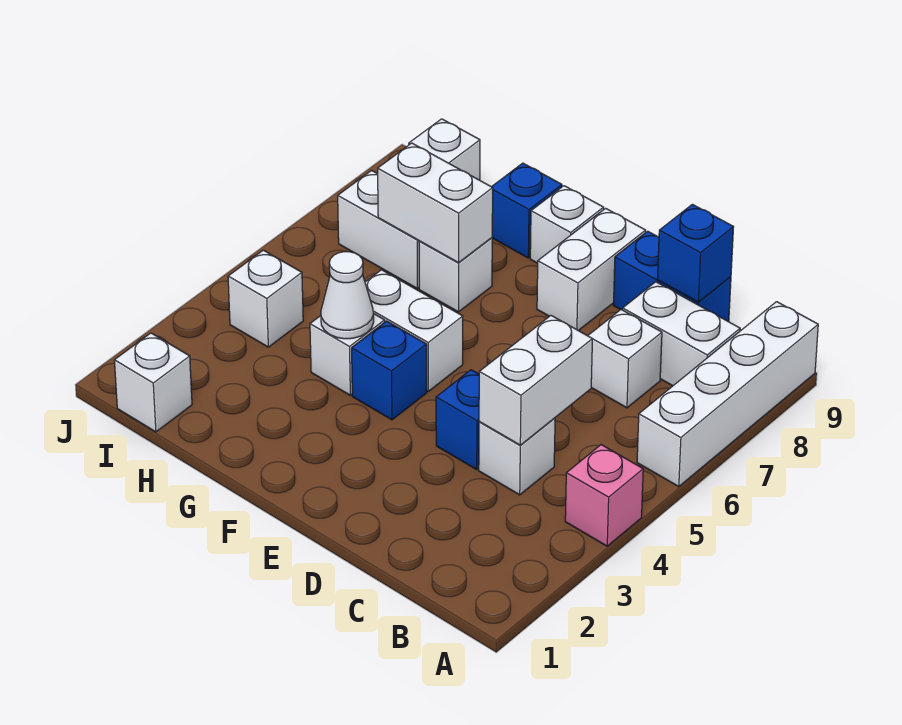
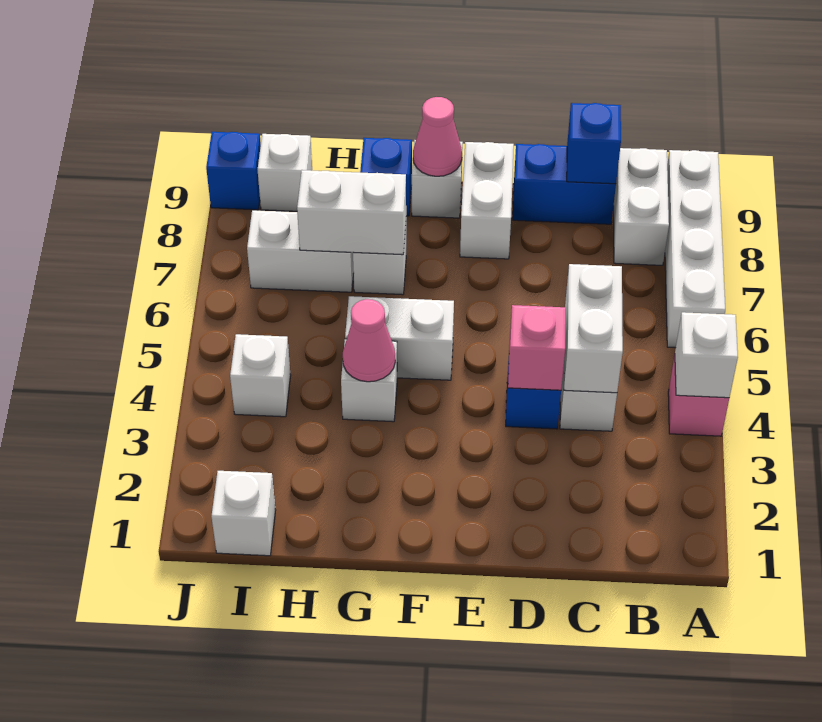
white brick B8:C8 level 1 -> white brick B8:B9 level 1
white brick C7 level 1 -> white brick A4 level 2
none -> pink brick D4 level 2
blue brick F4 level 1 -> blue brick J9 level 1
none -> pink cone F9 level 2
white cone G4 level 2 -> pink cone G4 level 2

